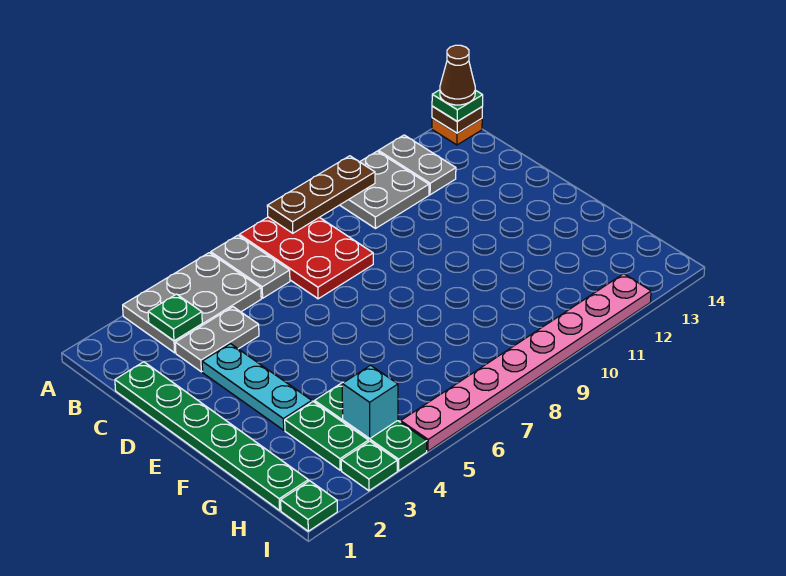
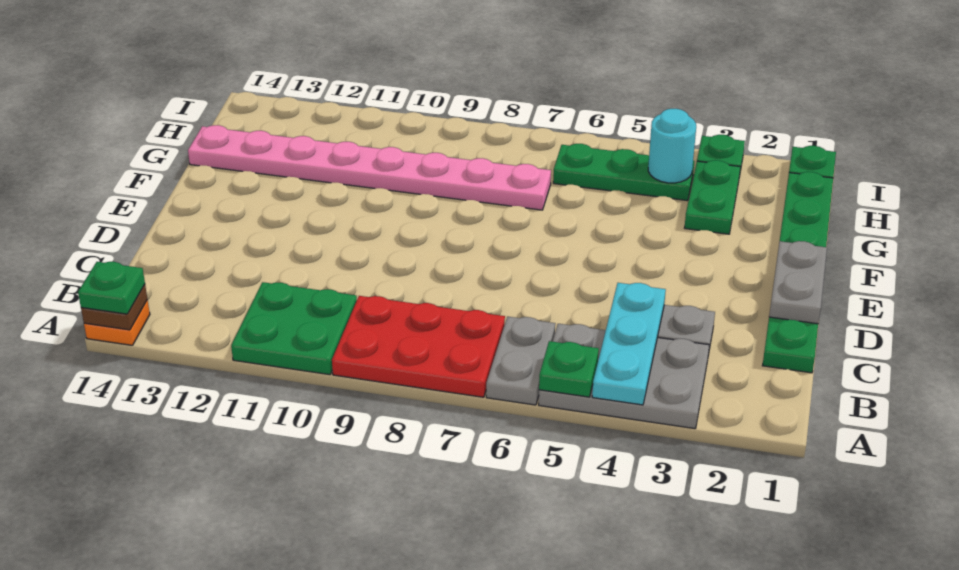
red plate A7:C8 level 1 -> red plate A7:B9 level 1
brown plate A8:A10 level 2 -> none
grey plate A10:B11 level 1 -> green plate A10:B11 level 1
grey plate A12:B12 level 1 -> grey plate D1:E1 level 2
brown cone A14 level 4 -> none
green plate B3 level 2 -> green plate A5 level 2
cyan plate D3:F3 level 1 -> cyan plate A4:C4 level 2
green plate G4:I4 level 1 -> green plate H4:H6 level 1
cyan brick H4 level 2 -> cyan round brick H4 level 2
pink plate I5:I12 level 1 -> pink plate G7:G14 level 1

